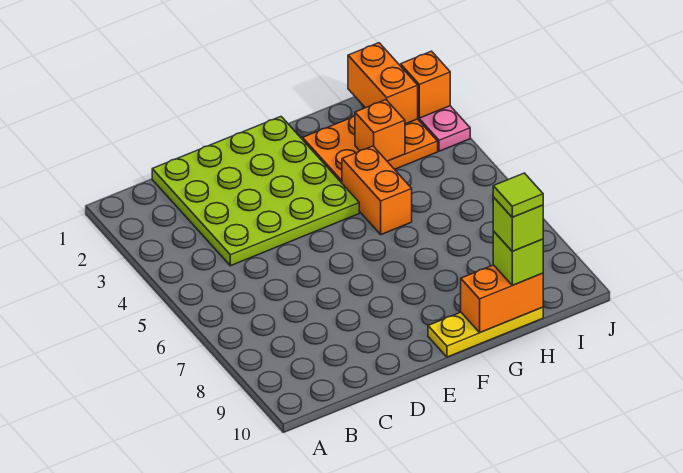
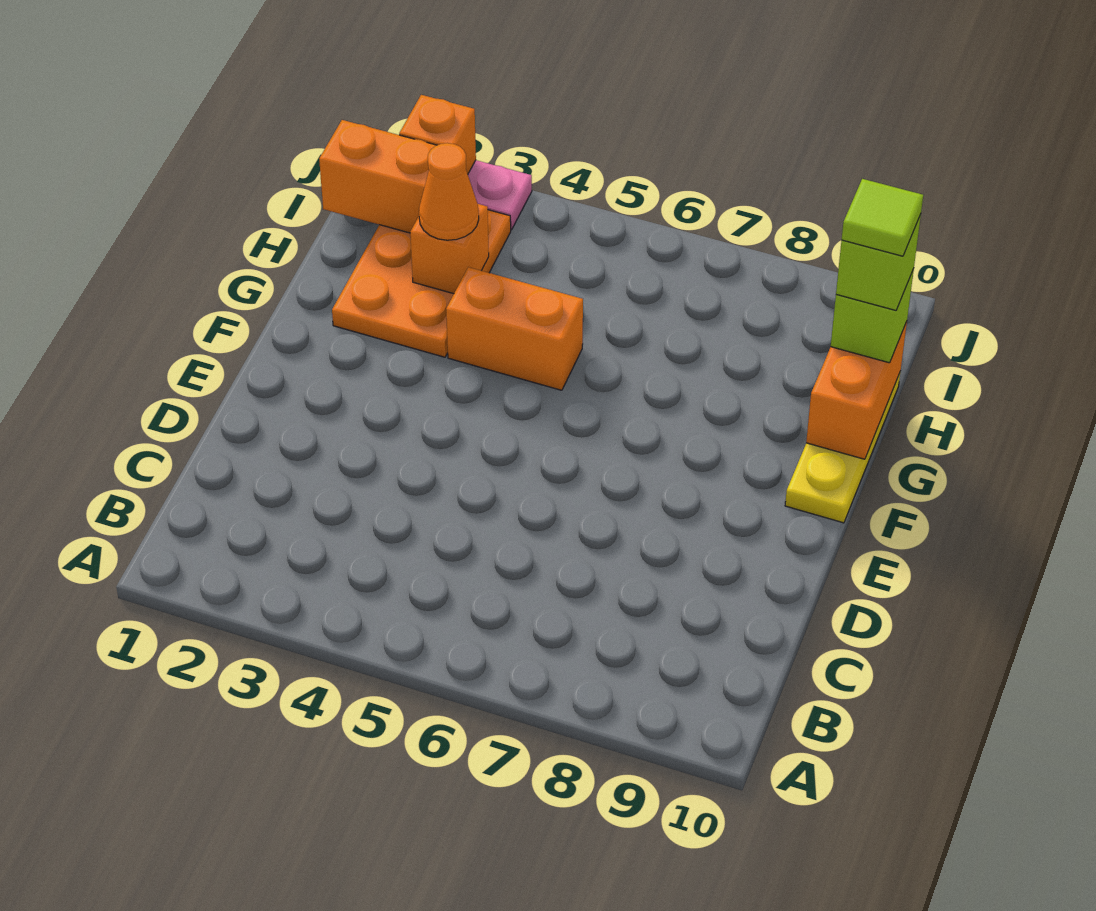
lime plate C1:F4 level 1 -> none
none -> orange cone H3 level 3

